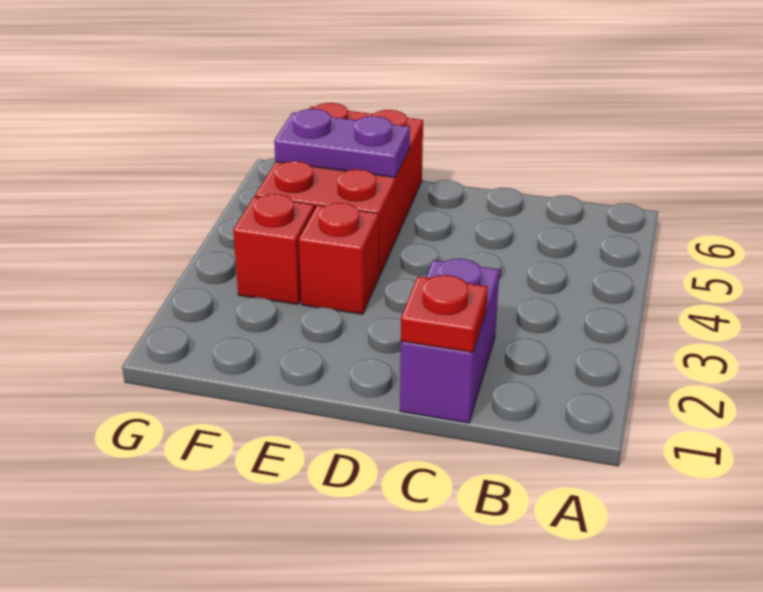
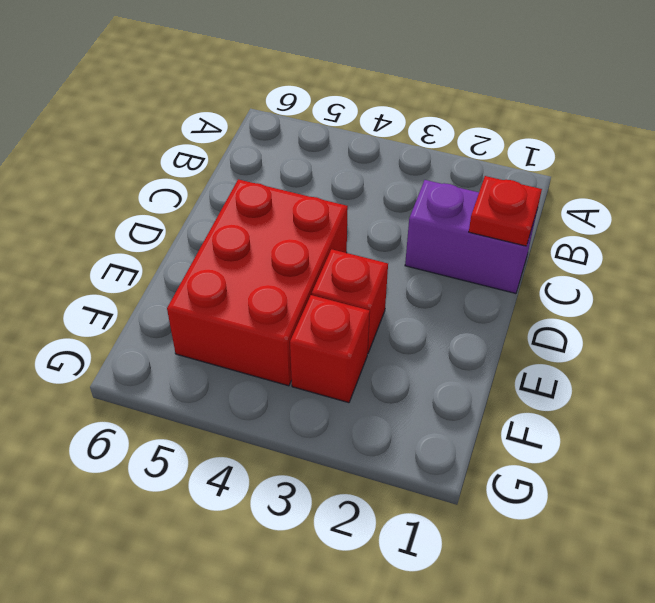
red brick E4:F6 level 1 -> red brick D4:F5 level 1
purple plate E5:F5 level 2 -> none

